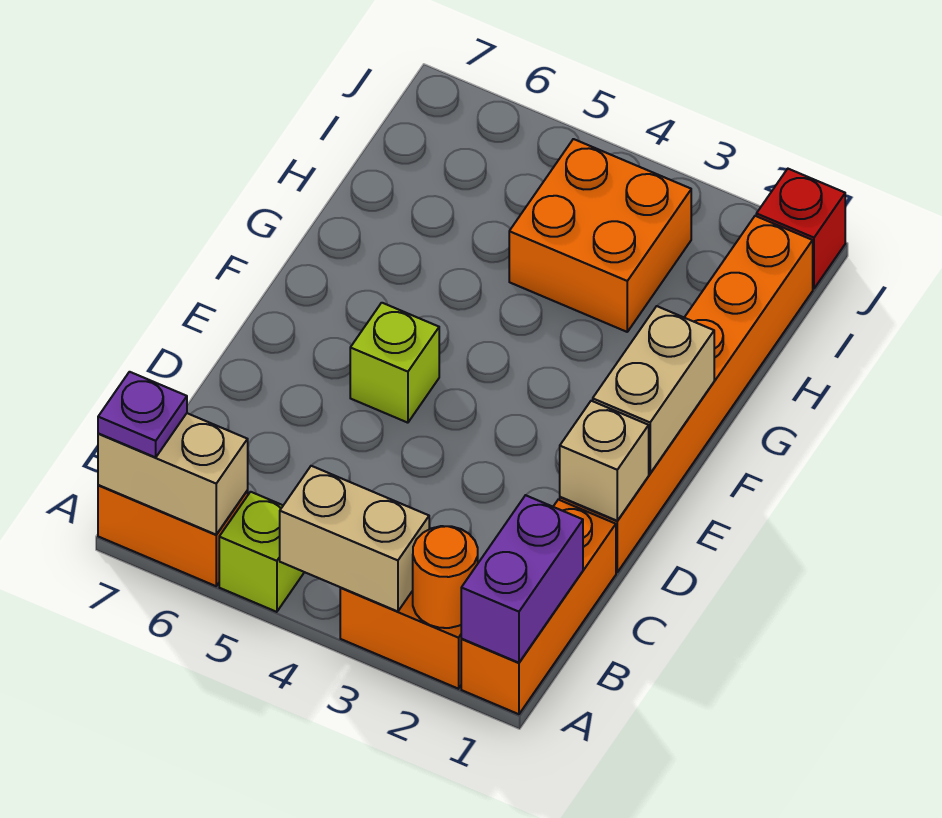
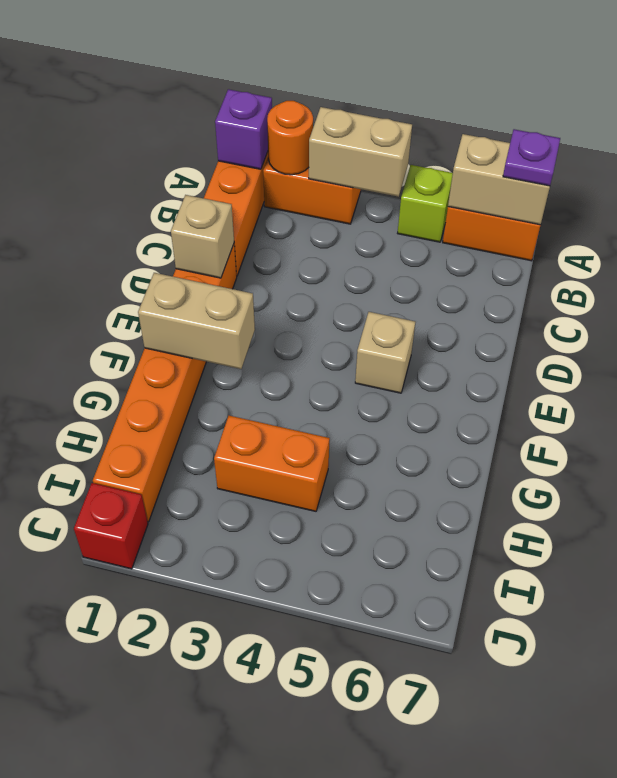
purple brick A1:B1 level 2 -> purple brick A1 level 2
tan brick E1:F1 level 2 -> tan brick F1:F2 level 2
lime brick E5 level 1 -> tan brick E5 level 1
orange brick H3:I4 level 1 -> orange brick H3:H4 level 1

